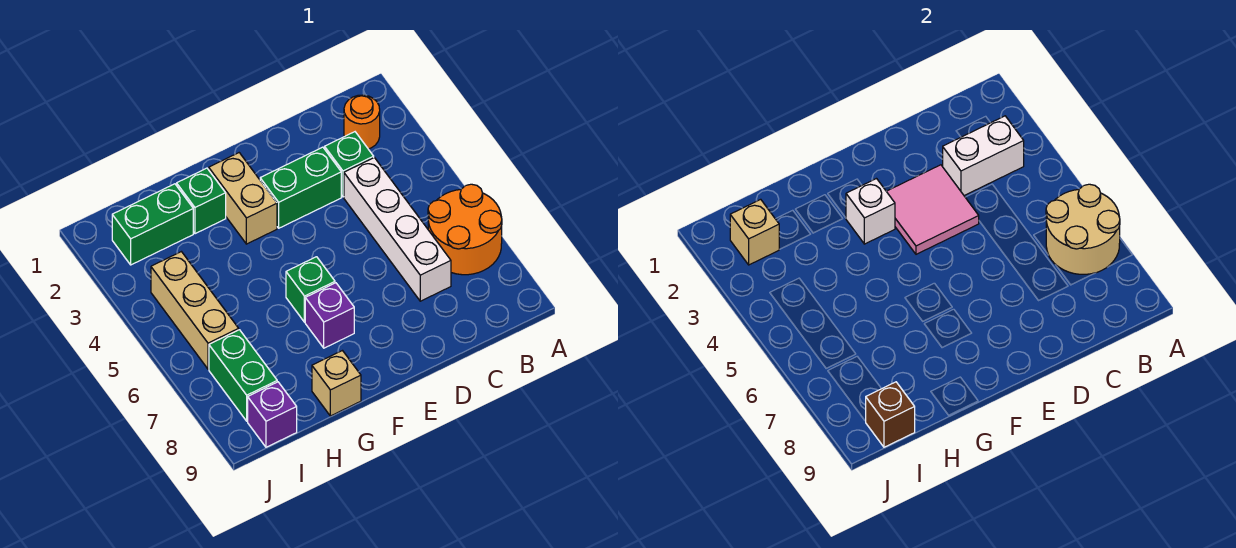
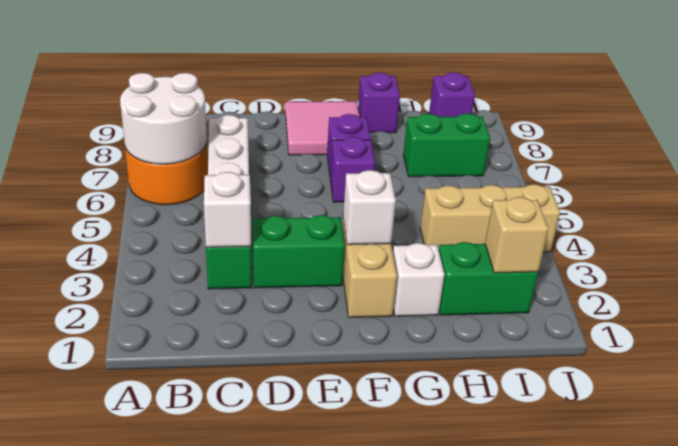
tan round brick A6:B7 level 2 -> white round brick A6:B7 level 2
orange round brick B2 level 1 -> none
white brick B3:C3 level 2 -> white brick C3 level 2
pink tile D3:E4 level 2 -> pink tile E8:F9 level 1
green brick F6 level 1 -> purple brick F6 level 1
green brick G2 level 1 -> white brick G2 level 1
tan brick G9 level 1 -> purple brick G9 level 1
tan brick I4:I6 level 1 -> tan brick H4:J4 level 1
green brick I7:I8 level 1 -> green brick H7:I7 level 1
brown brick I9 level 2 -> none

